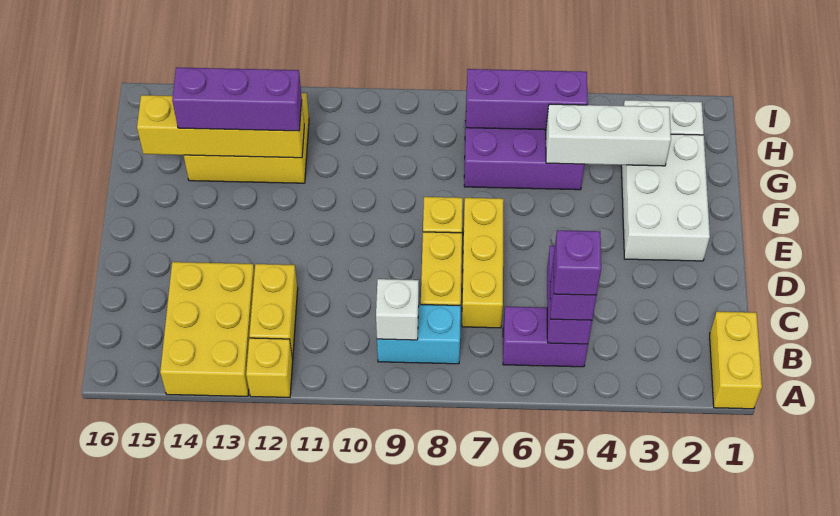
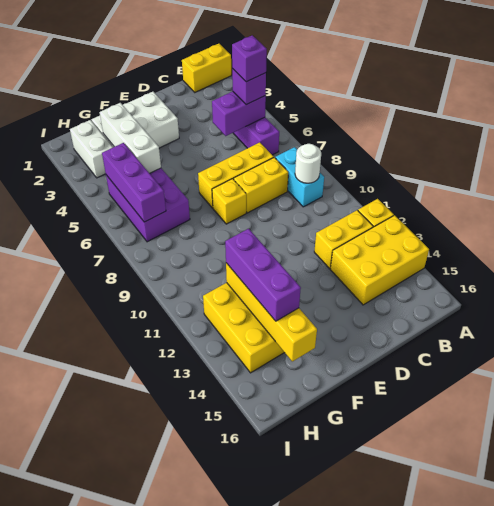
white brick B9 level 2 -> white round brick B9 level 2

